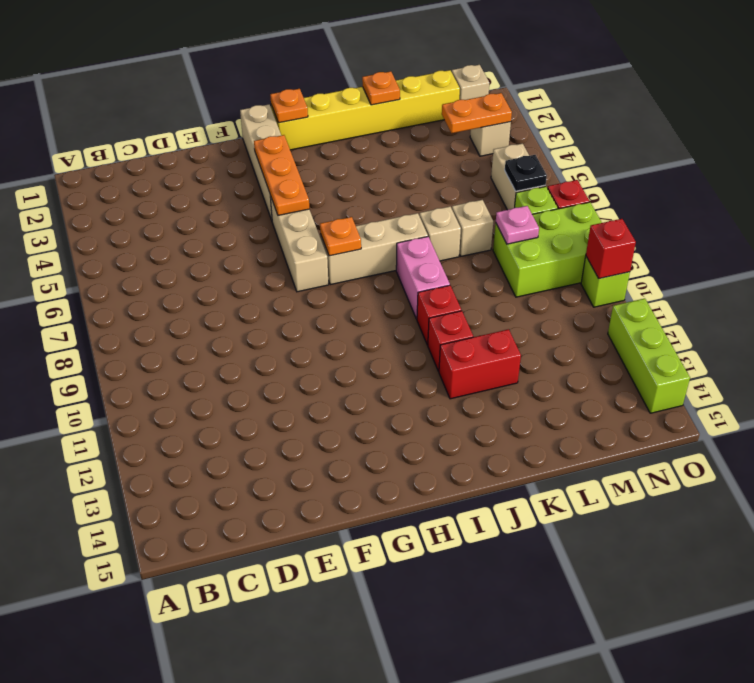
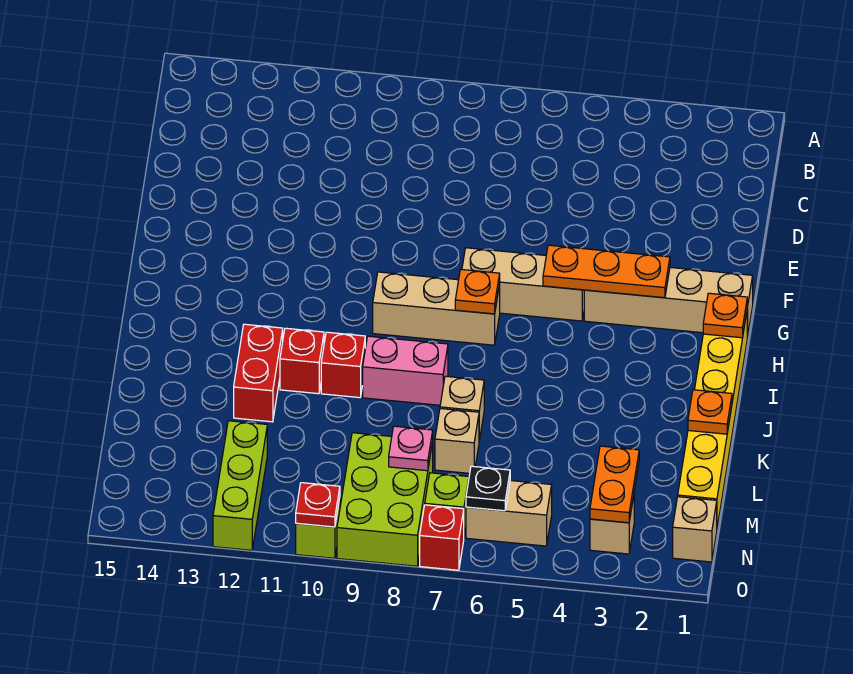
tan brick H7:J7 level 1 -> tan brick H7:H9 level 1
red brick O10 level 2 -> red plate O10 level 2
lime brick O12:O14 level 1 -> lime brick M12:O12 level 1

